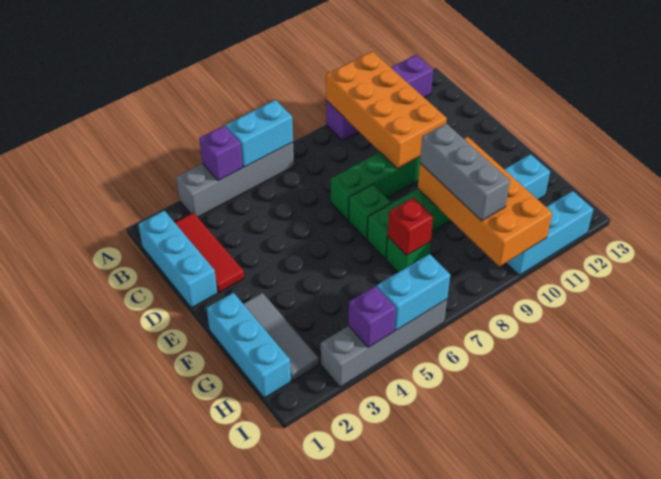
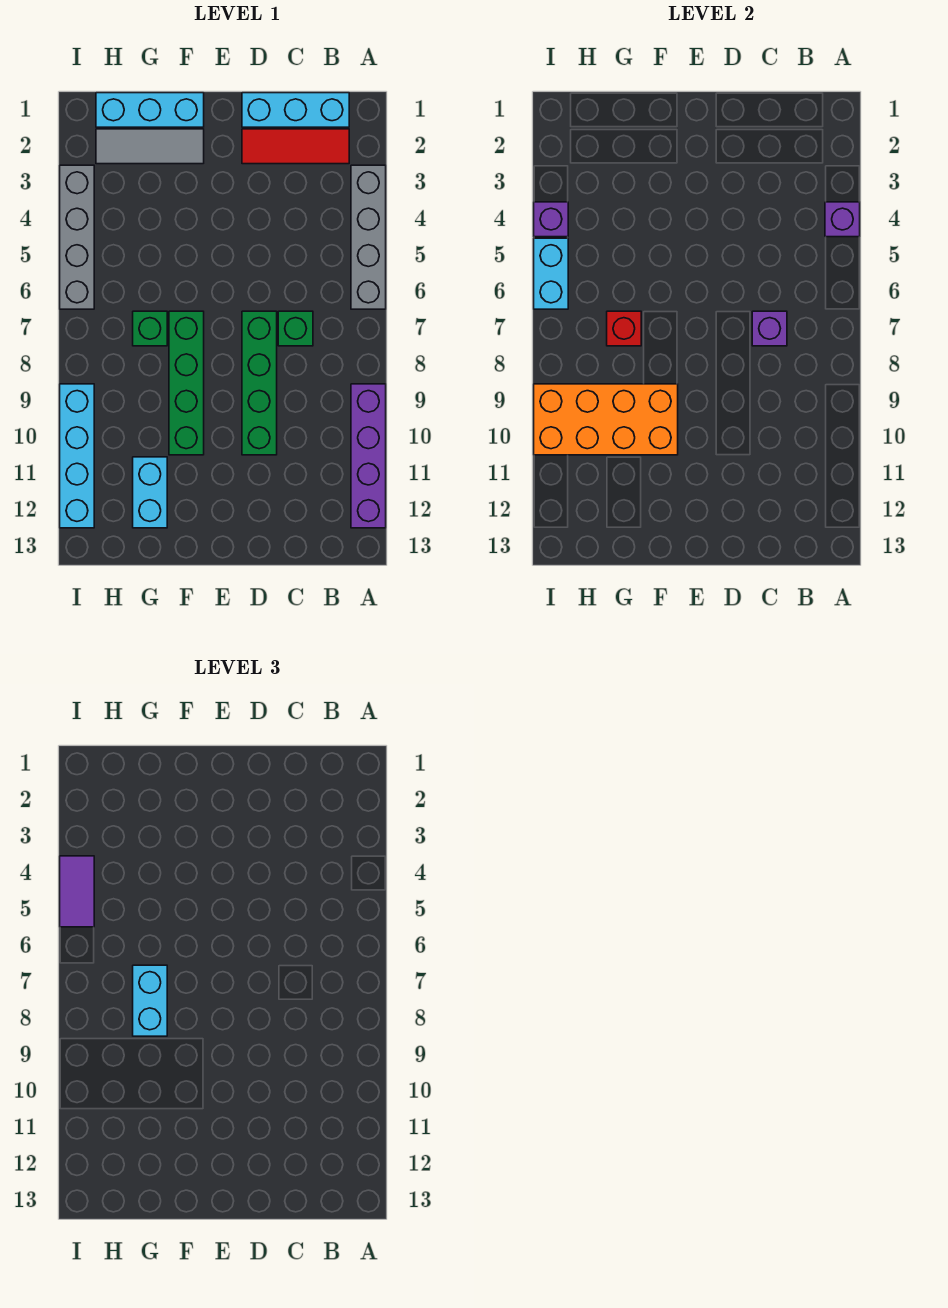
cyan brick A5:A6 level 2 -> cyan brick G7:G8 level 3
orange brick A9:D10 level 2 -> none
none -> purple brick C7 level 2
green brick E7 level 1 -> green brick C7 level 1
grey brick F9:H9 level 3 -> none
none -> purple tile I4:I5 level 3
cyan brick I10:I12 level 1 -> cyan brick I9:I12 level 1

